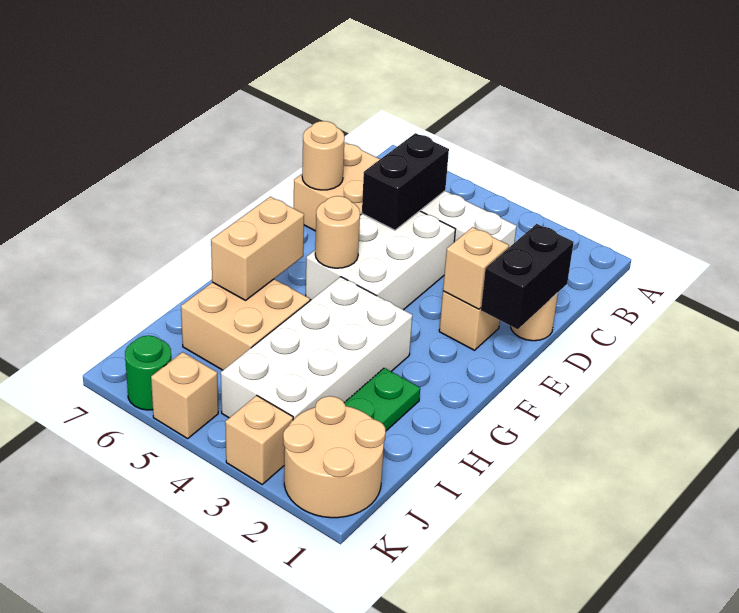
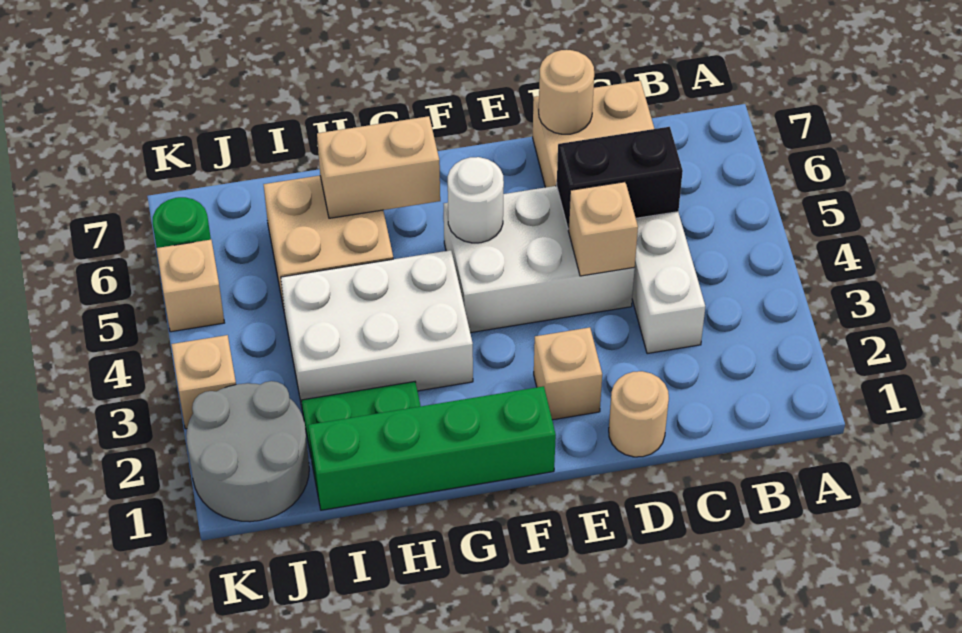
black brick D1:E1 level 2 -> none
tan brick E2 level 2 -> tan brick D4 level 2
none -> green brick F1:I1 level 1
tan round brick F5 level 2 -> white round brick F5 level 2
white brick G3:J4 level 1 -> white brick G3:I4 level 1
tan round brick J1:K2 level 1 -> grey round brick J1:K2 level 1

